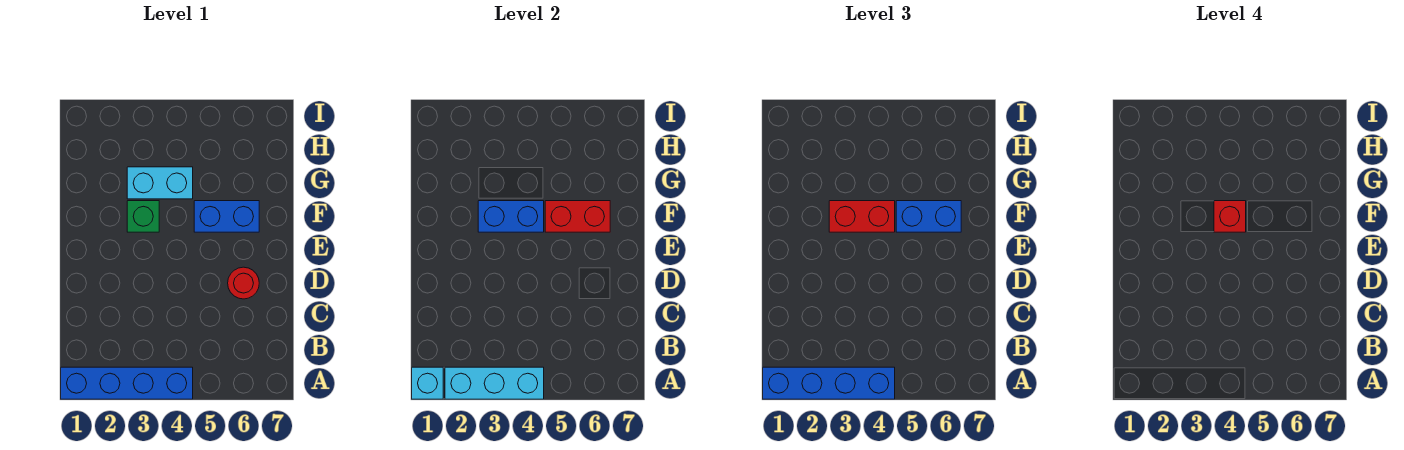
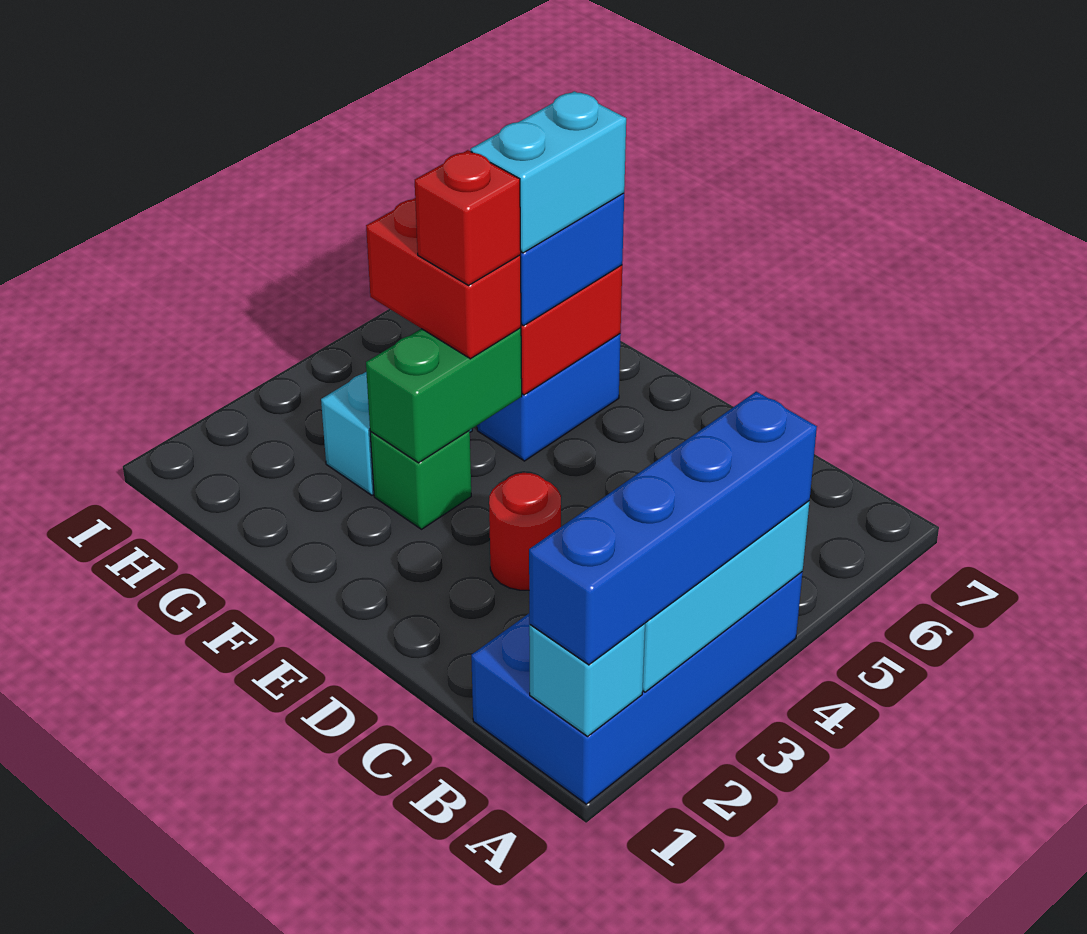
blue brick A1:A4 level 1 -> blue brick A1:B4 level 1
red round brick D6 level 1 -> red round brick D3 level 1
blue brick F3:F4 level 2 -> green brick F3:F4 level 2
red brick F3:F4 level 3 -> red brick F4:G4 level 3
none -> cyan brick F5:F6 level 4

